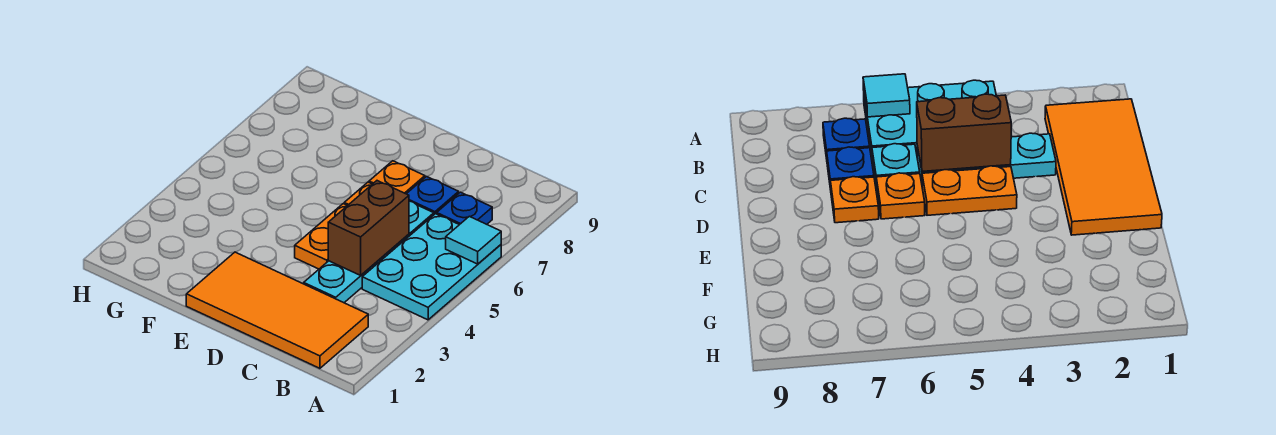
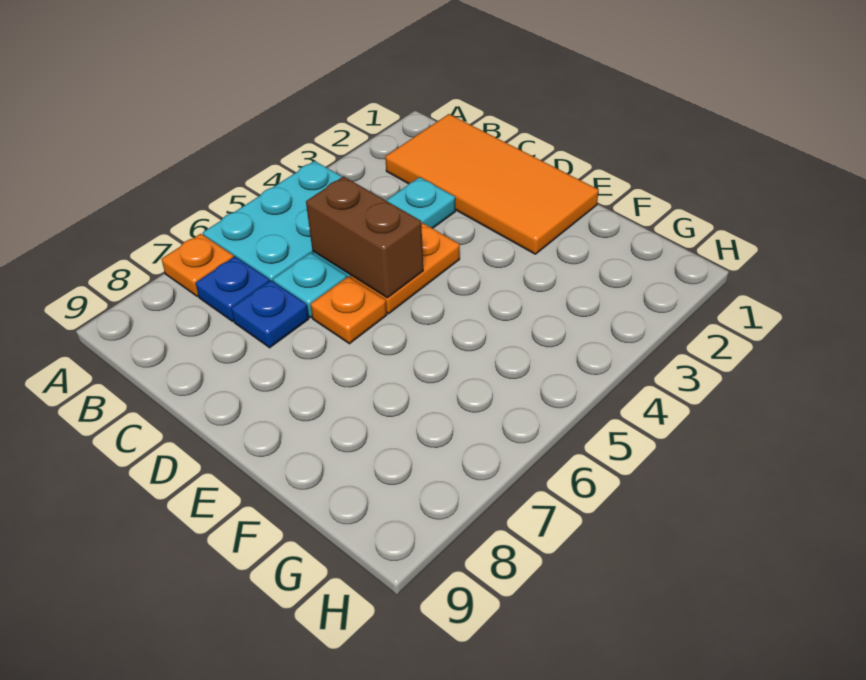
cyan tile A6 level 2 -> none
brown brick C4:C5 level 2 -> brown brick C5:D5 level 2
orange plate D7 level 1 -> orange plate A7 level 1

